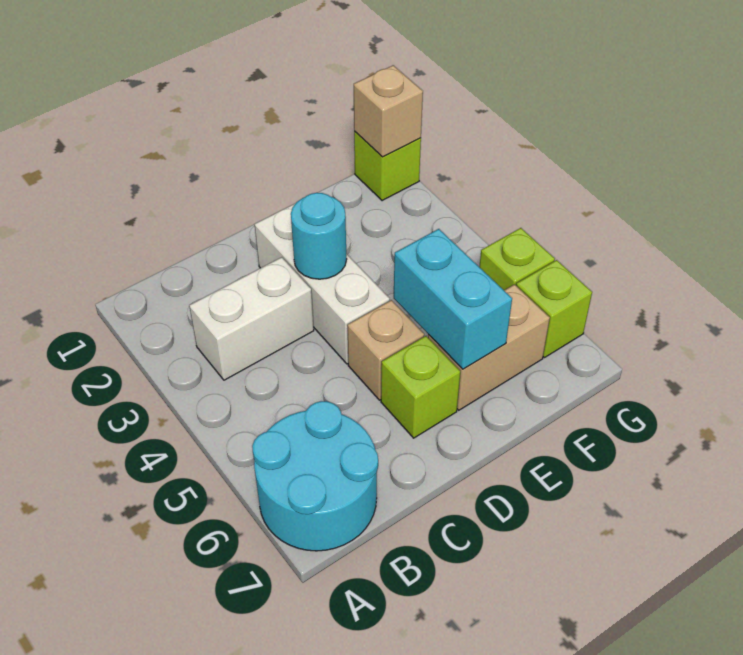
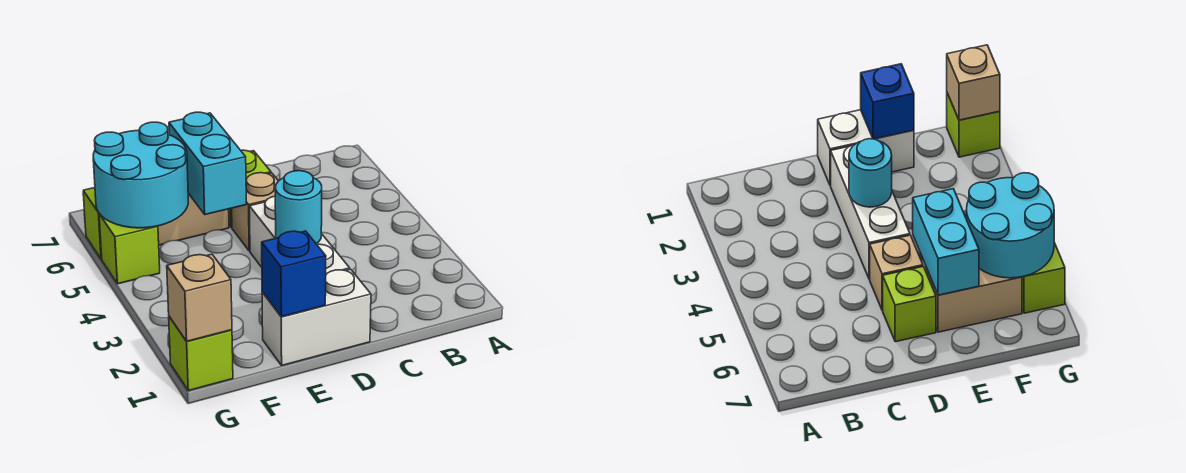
cyan round brick A6:B7 level 1 -> cyan round brick F5:G6 level 2
white brick B3:C3 level 1 -> white brick D1:E1 level 1
none -> blue brick E1 level 2

